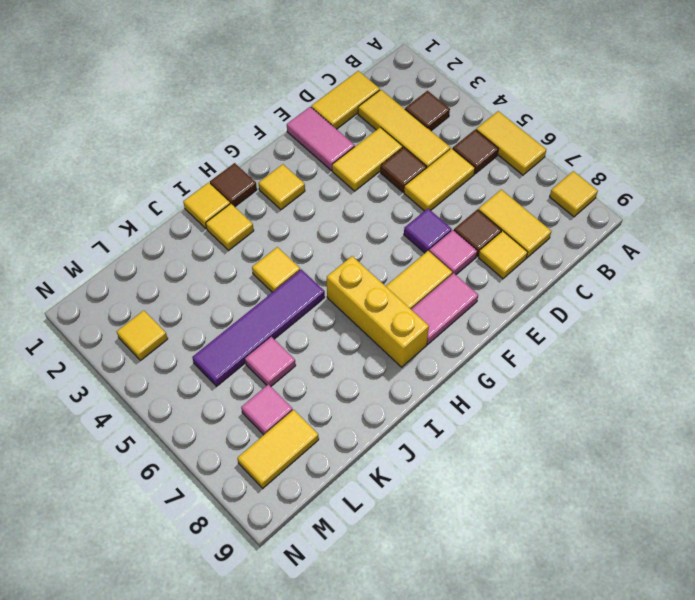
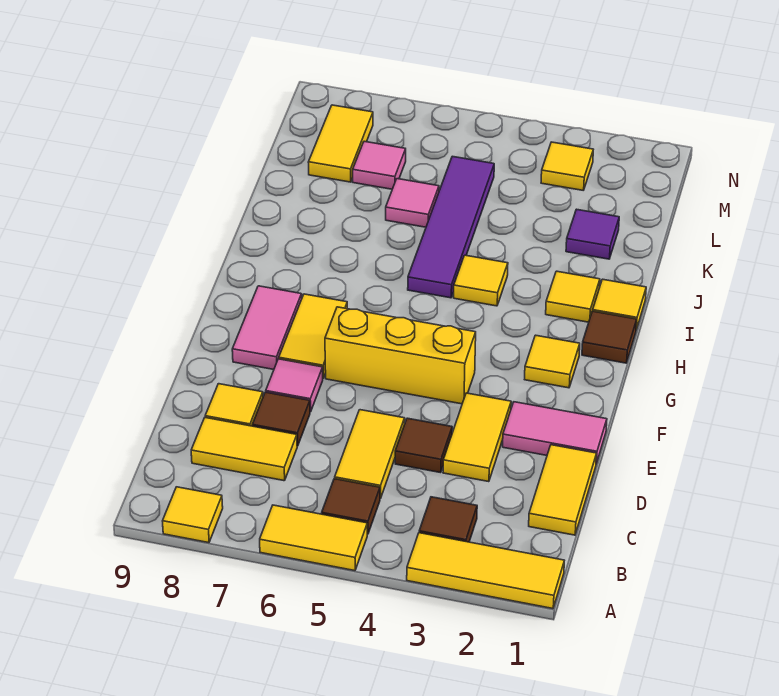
yellow tile C2:C4 level 1 -> yellow tile A1:A3 level 1
purple tile E6 level 1 -> purple tile K2 level 1
yellow brick H6:H8 level 1 -> yellow brick F4:F6 level 1

